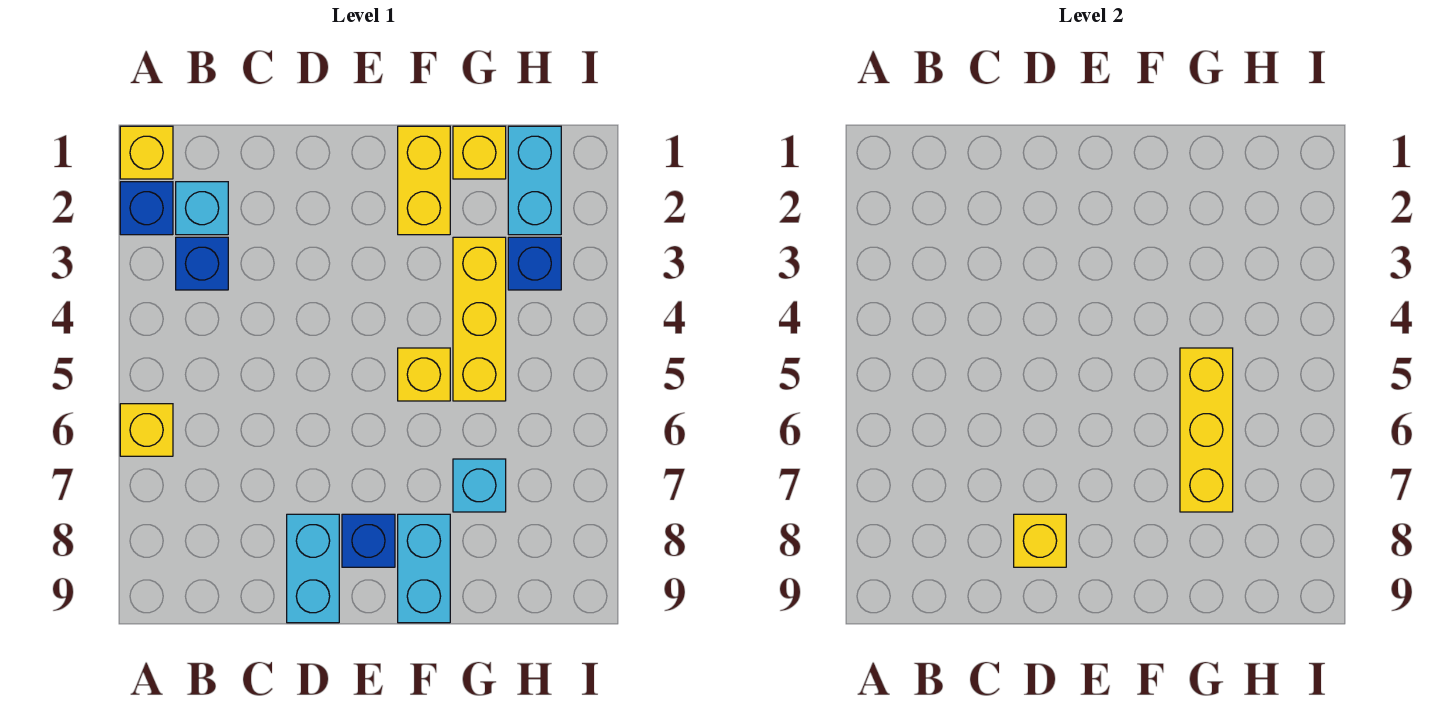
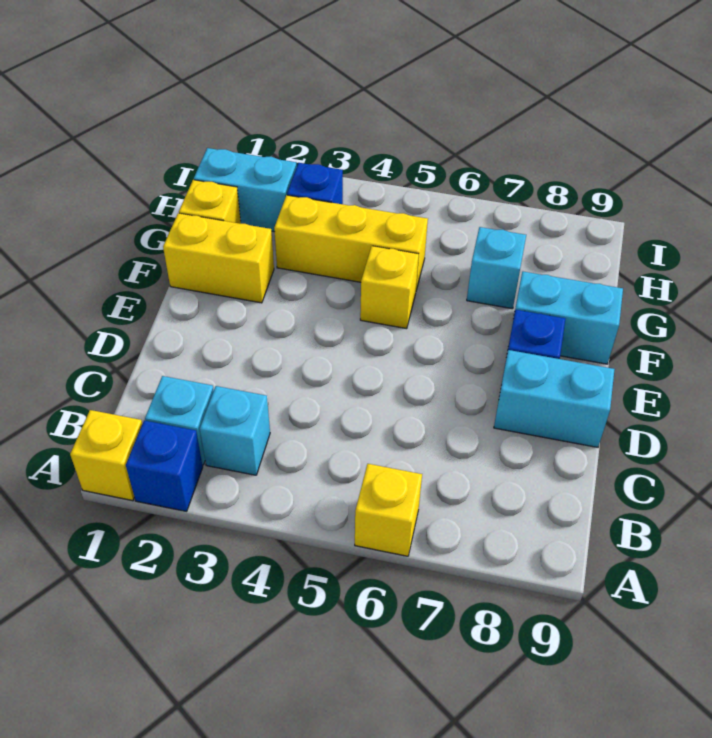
blue brick B3 level 1 -> cyan brick B3 level 1
yellow brick D8 level 2 -> none
yellow brick G5:G7 level 2 -> none

